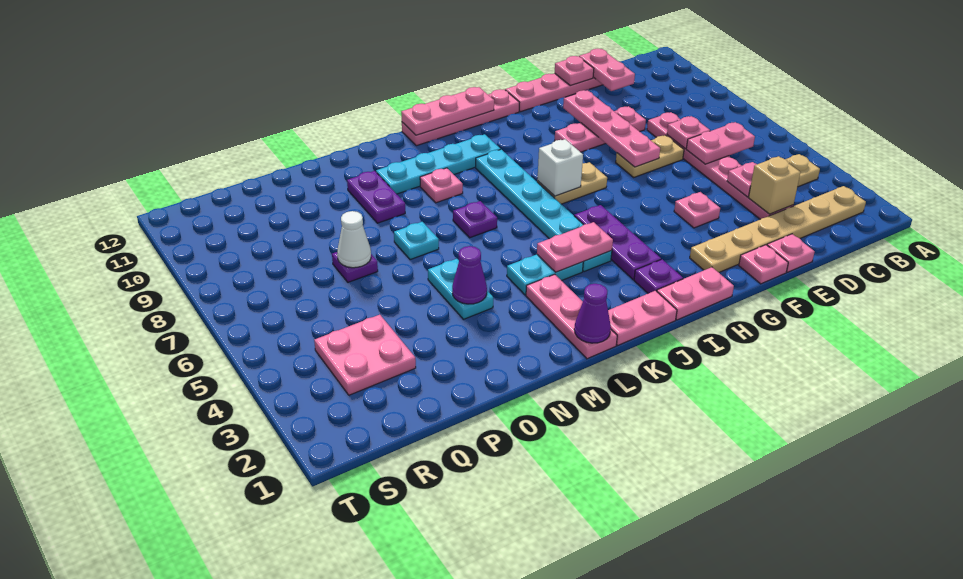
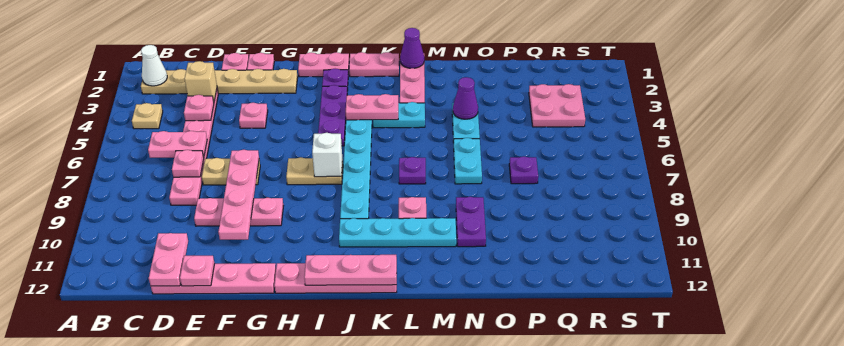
cyan plate N7 level 1 -> cyan plate N6:N7 level 1
white cone P7 level 2 -> white cone B2 level 2

